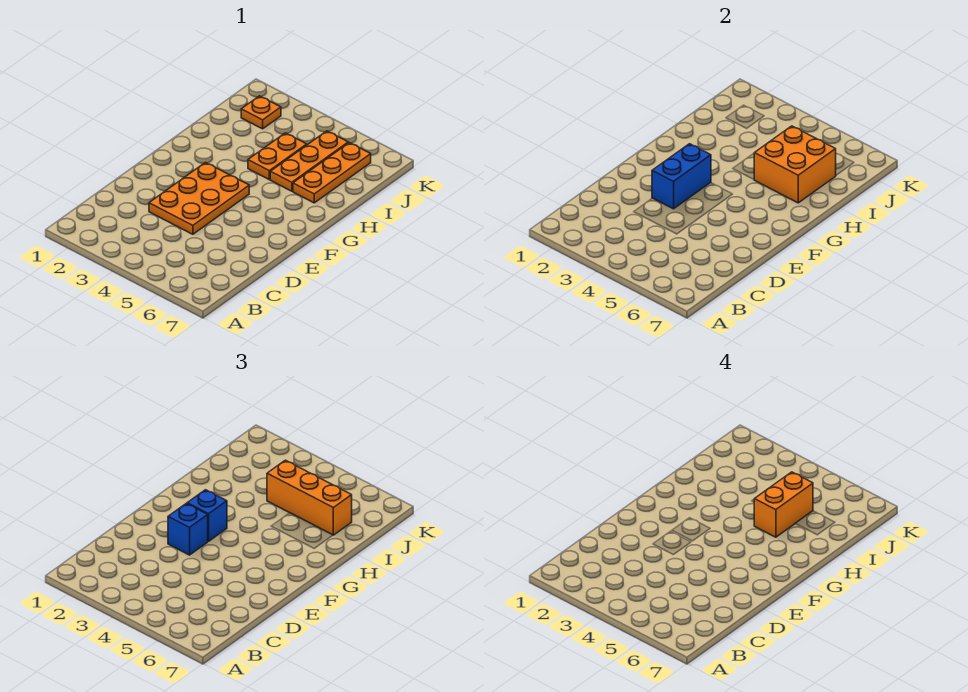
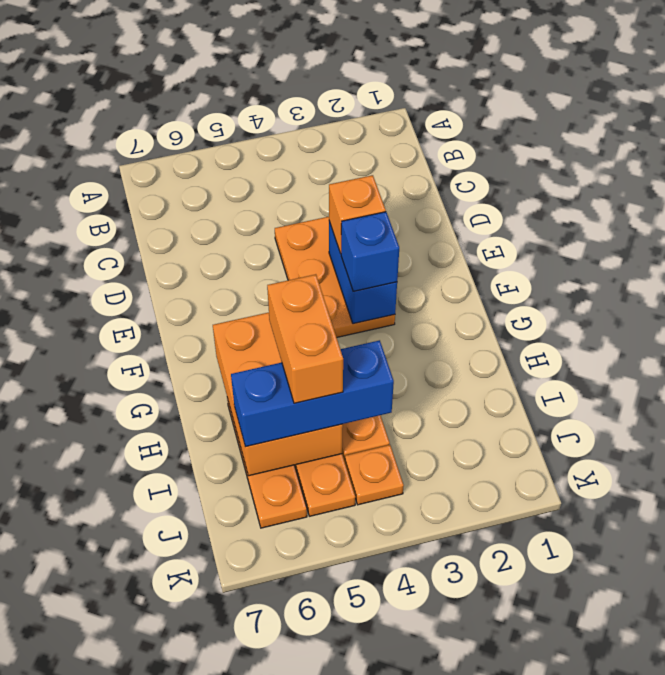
blue brick E3 level 3 -> orange brick E3 level 3
orange brick H5:I6 level 2 -> orange brick G5:I6 level 2
orange brick I4:I6 level 3 -> blue brick I4:I6 level 3
orange plate J2 level 1 -> orange plate J4 level 1

